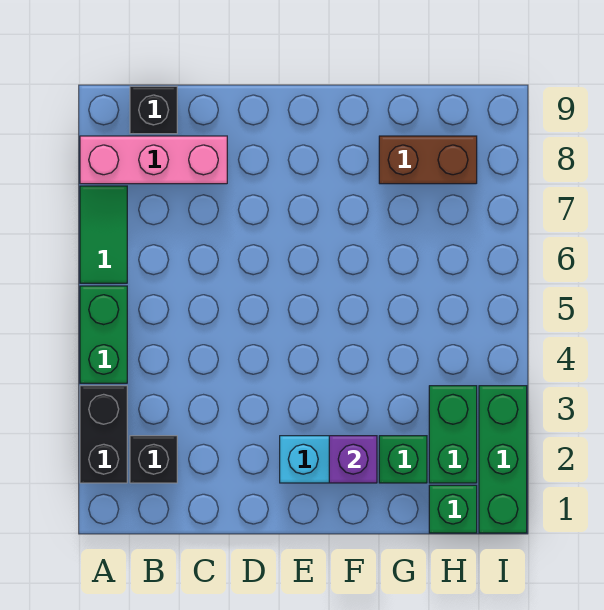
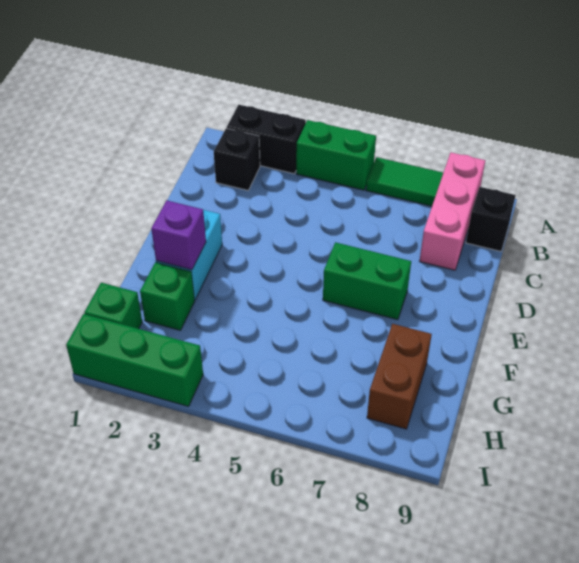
green brick H2:H3 level 1 -> green brick E6:E7 level 1

